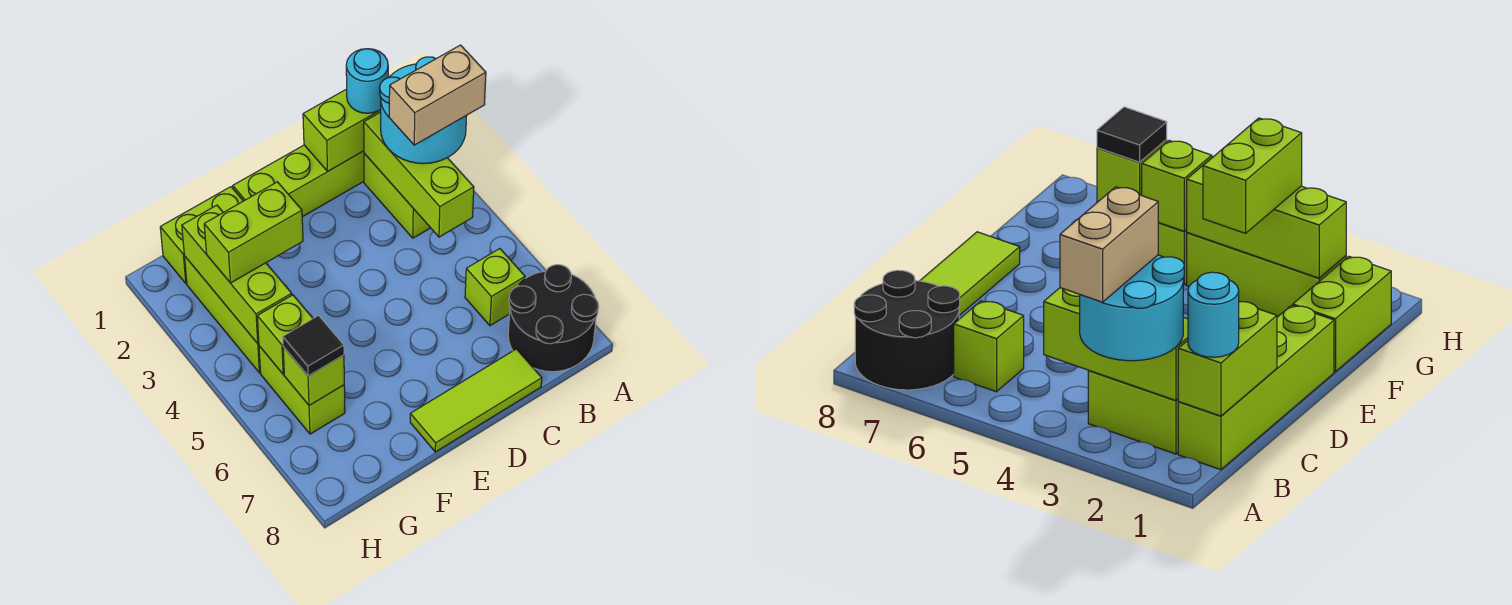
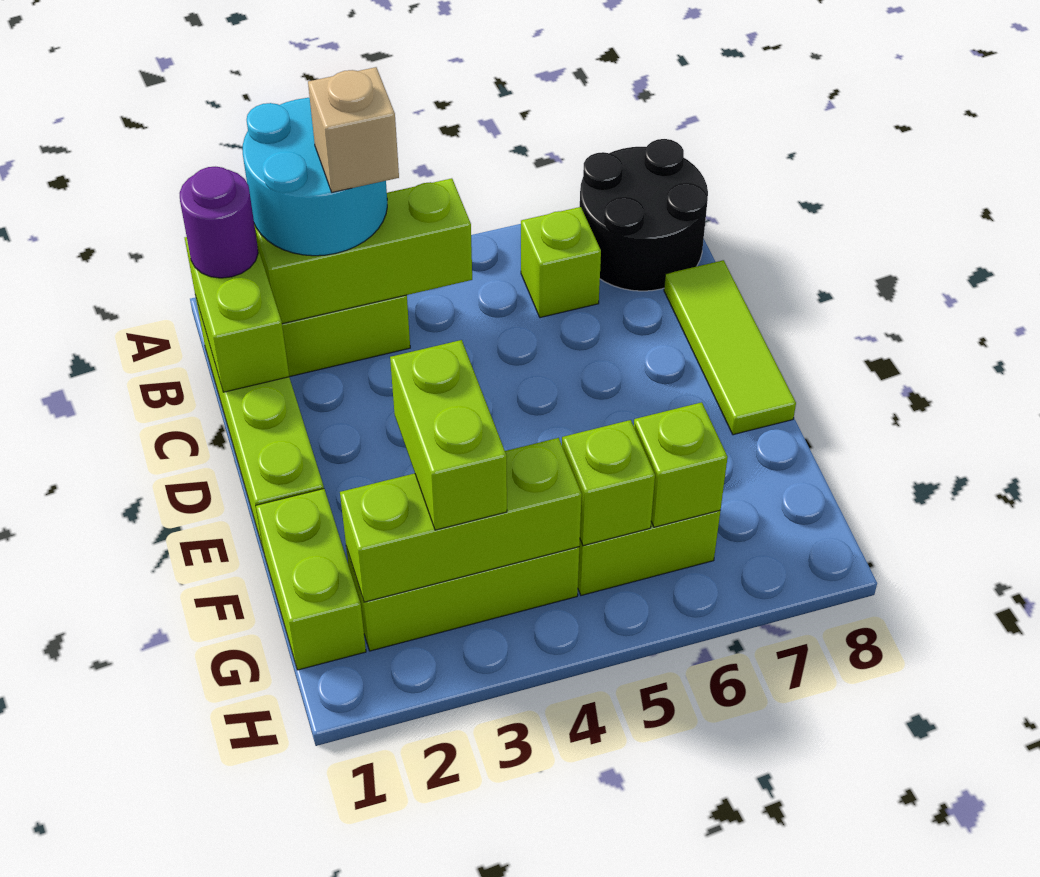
tan brick A3:B3 level 4 -> tan brick B3 level 4
cyan round brick B1 level 3 -> purple round brick B1 level 3
black tile G6 level 3 -> none

